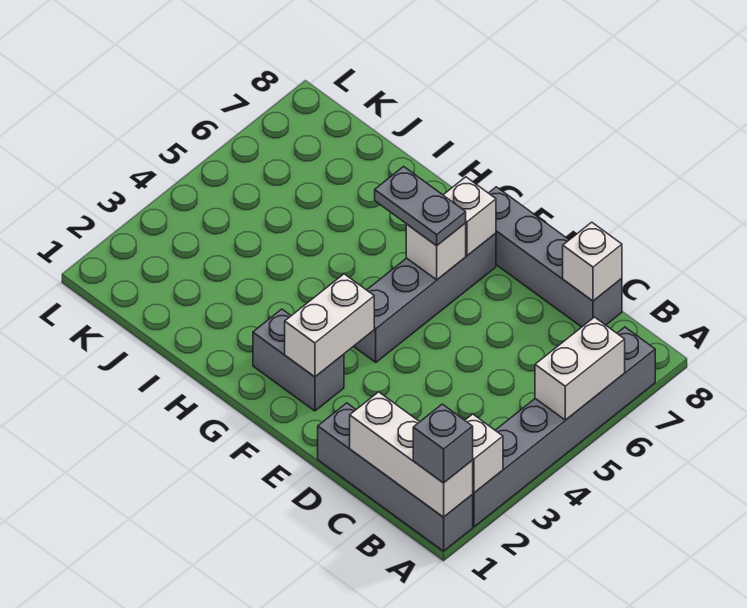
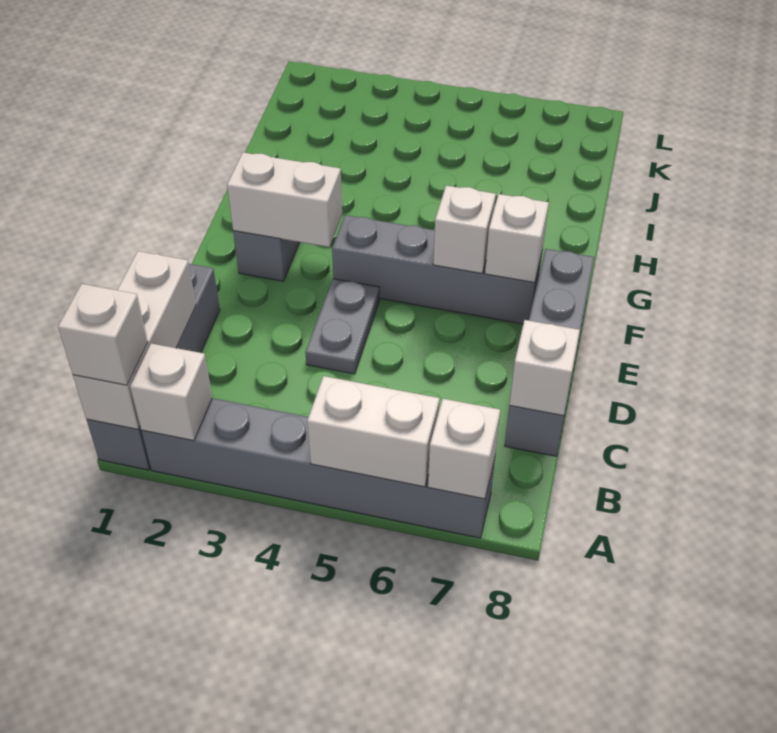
grey brick A1 level 3 -> white brick A1 level 3
none -> white brick A7 level 2
grey plate F6:G6 level 3 -> grey plate D4:E4 level 1

